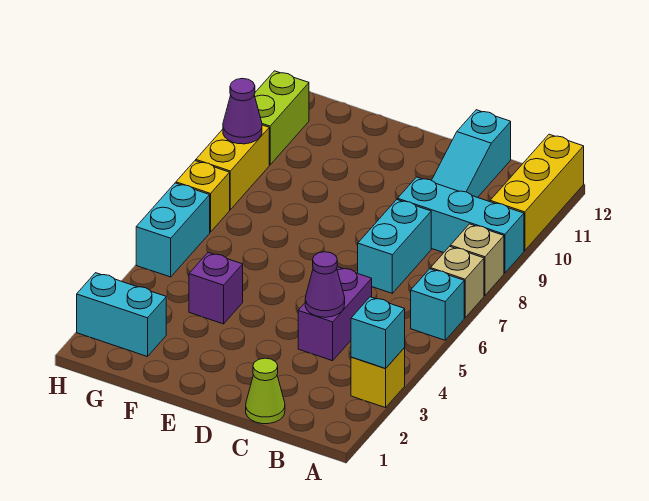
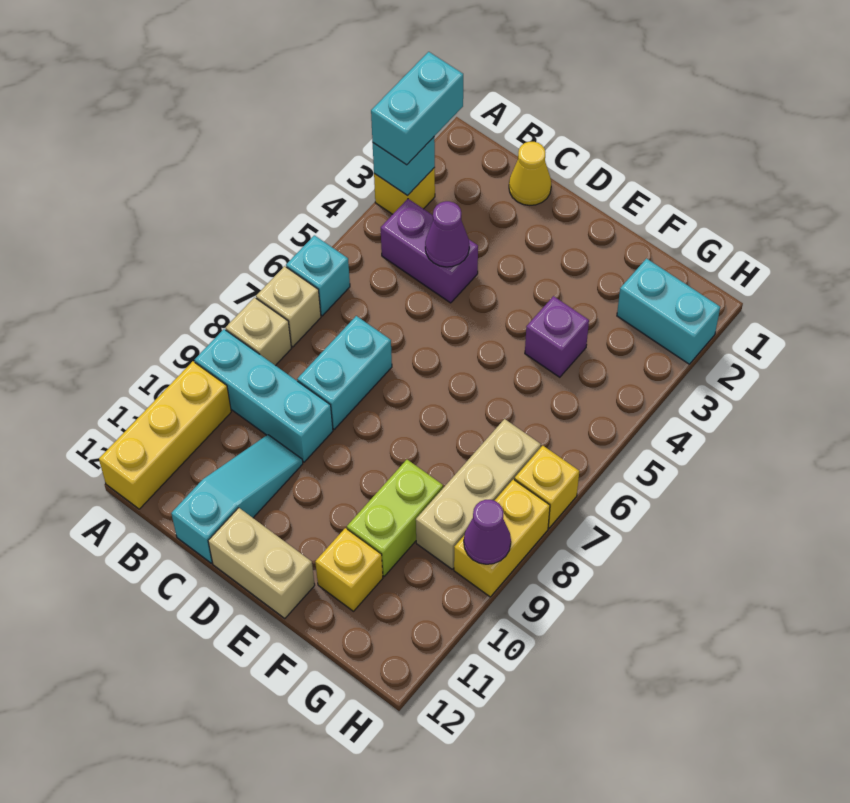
lime cone C1 level 1 -> yellow cone C1 level 1
purple brick C4:C5 level 1 -> purple brick B4:C4 level 1
none -> tan brick D12:E12 level 1
none -> yellow brick F11 level 1
none -> tan brick G7:G9 level 1
cyan brick H5:H6 level 1 -> cyan brick A2:A3 level 3
lime brick H10:H11 level 1 -> lime brick F9:F10 level 1

